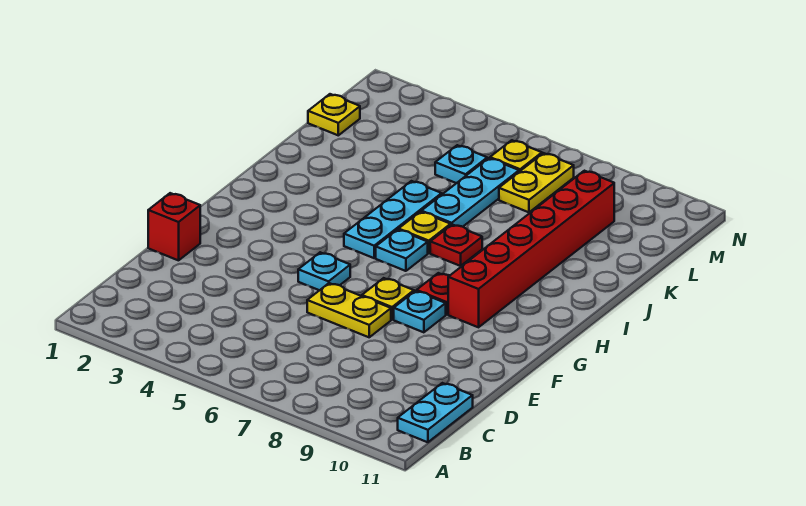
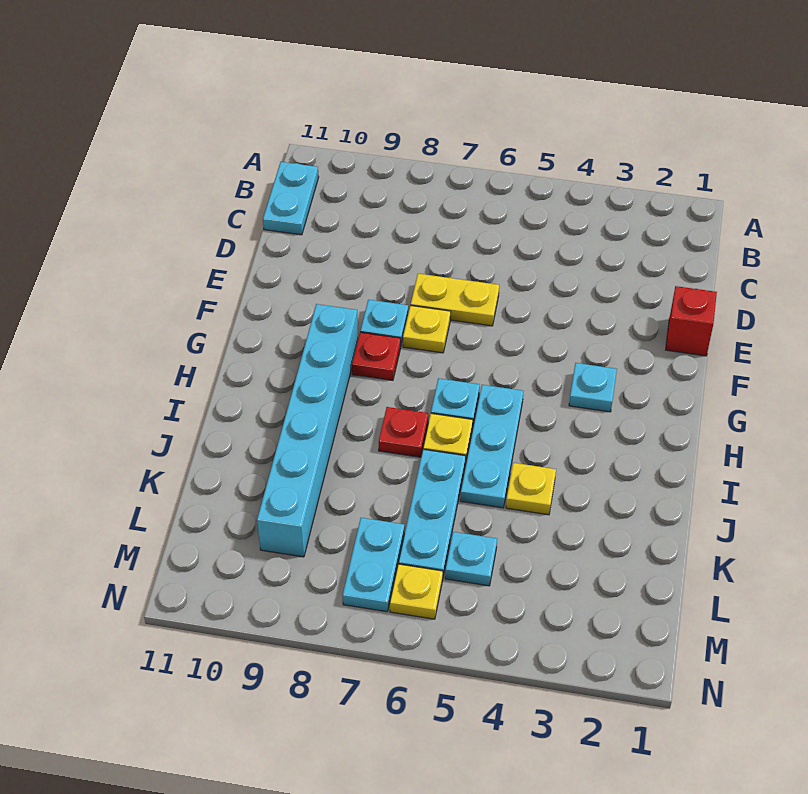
cyan plate F5 level 1 -> cyan plate G3 level 1
red brick G9:L9 level 1 -> cyan brick G9:L9 level 1
yellow plate L1 level 1 -> yellow plate J4 level 1
yellow plate L7:M7 level 1 -> cyan plate L7:M7 level 1

